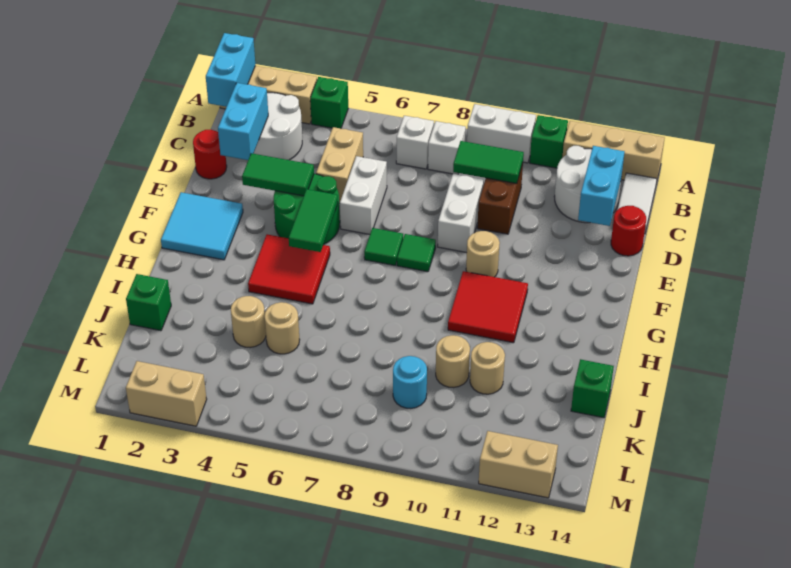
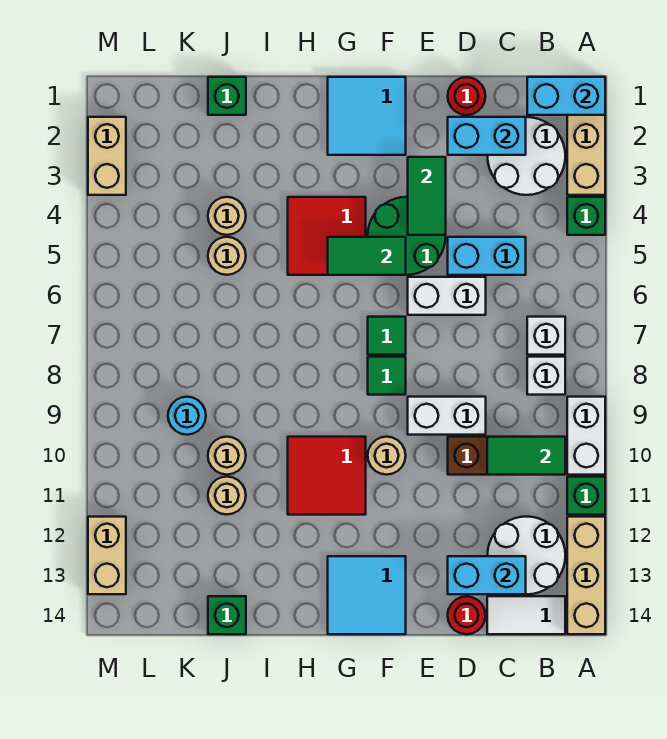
tan brick C5:D5 level 1 -> cyan brick C5:D5 level 1
green tile C9:C10 level 2 -> green tile B10:C10 level 2
none -> cyan tile F13:G14 level 1

